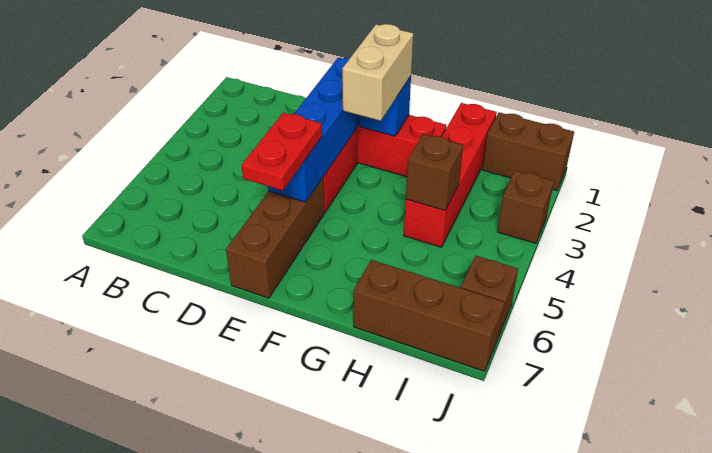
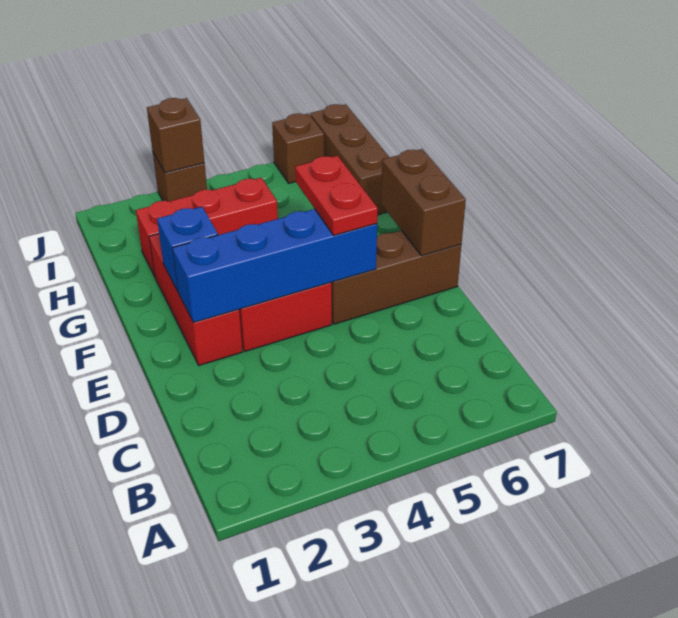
red plate E5:E6 level 3 -> red plate E5:F5 level 3
tan brick F2:F3 level 3 -> none
red brick H1:H4 level 1 -> red brick H2:H4 level 1
brown brick H4 level 2 -> brown brick J3 level 2
brown brick I1:J1 level 1 -> brown brick E7:F7 level 2

